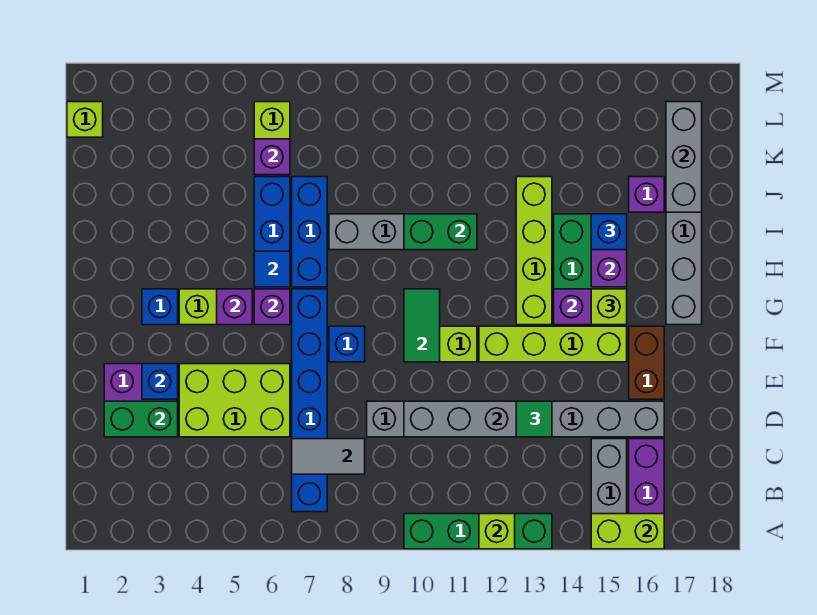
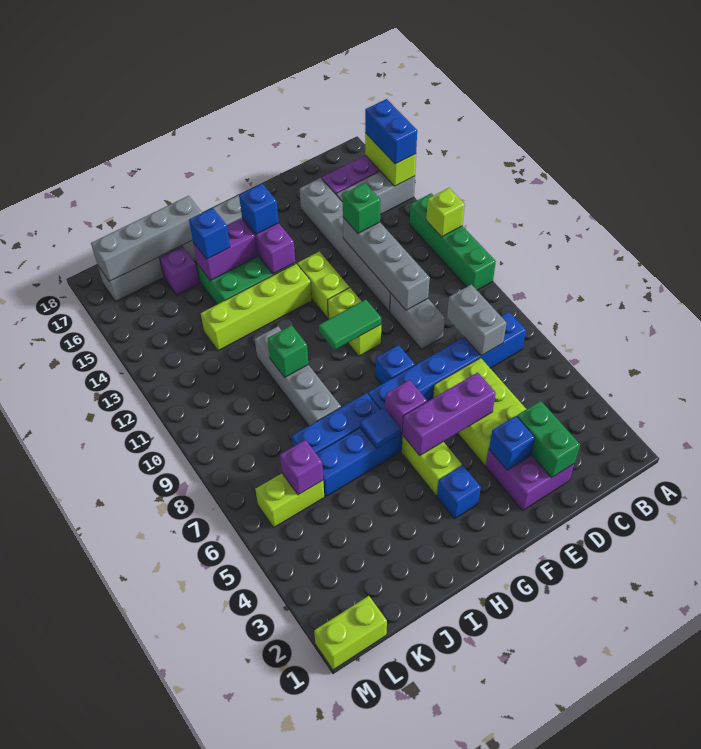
none -> blue brick A15:A16 level 3
grey tile C7:C8 level 2 -> grey brick C7:C8 level 2
green tile D13 level 3 -> green brick D13 level 3
brown brick E16:F16 level 1 -> none
lime brick F12:F15 level 1 -> lime brick F12:F13 level 1
purple brick G5 level 2 -> purple brick E5:G5 level 2
lime brick G15 level 3 -> blue brick G15 level 3
green brick I10:I11 level 2 -> green brick I10 level 2
grey brick J17:L17 level 2 -> grey brick I17:L17 level 2
lime brick L1 level 1 -> lime brick L1:M1 level 1

